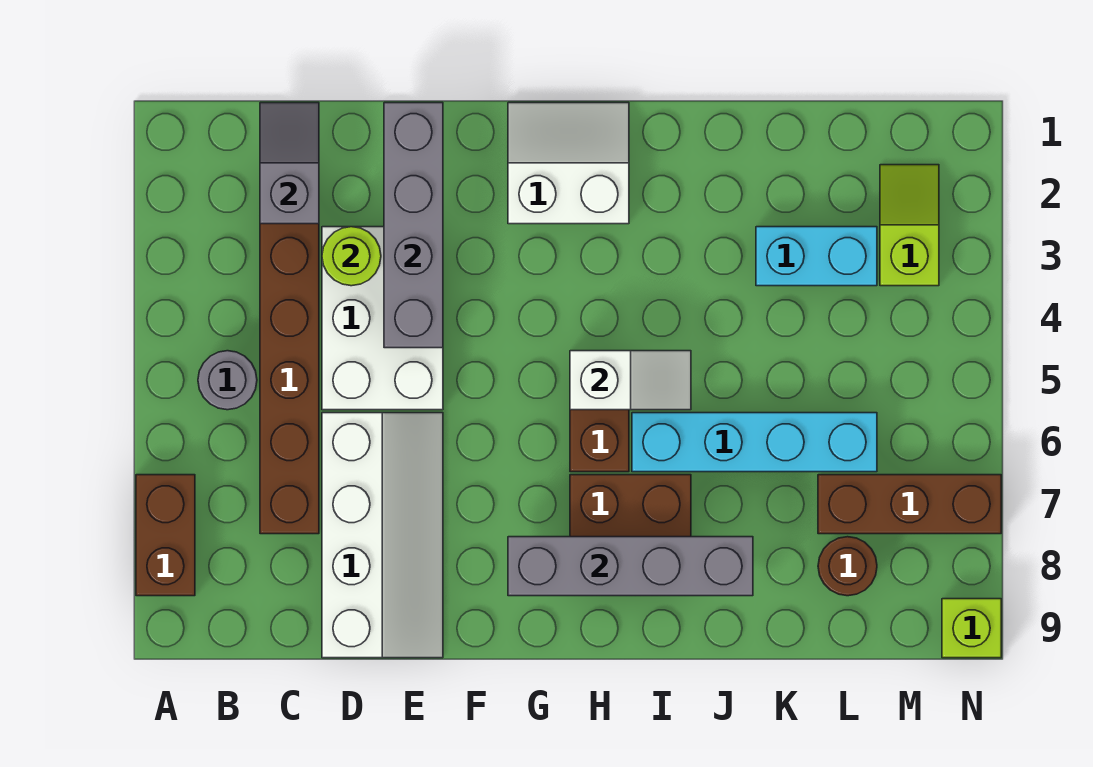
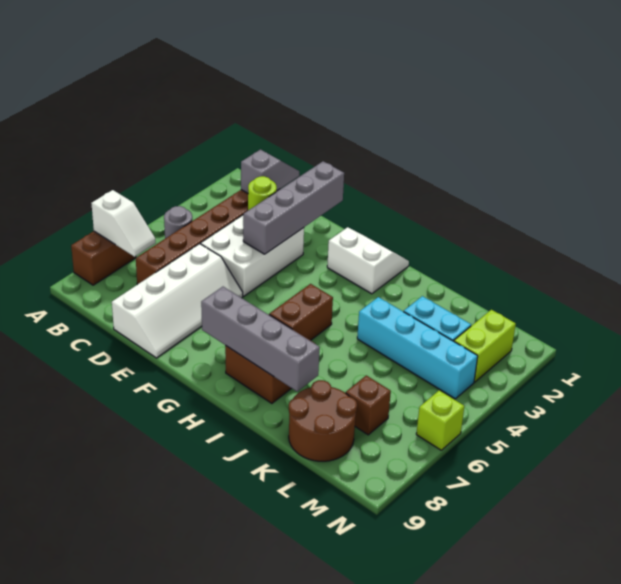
white slope H5:I5 level 2 top H -> white slope A7:B7 level 2 top A
cyan brick I6:L6 level 1 -> cyan brick J4:M4 level 1
brown brick L7:N7 level 1 -> brown brick L7 level 1
brown round brick L8 level 1 -> brown round brick K8:L9 level 1
lime slope M2:M3 level 1 top 3 -> lime brick M2:M3 level 1
lime brick N9 level 1 -> lime brick N6 level 1

